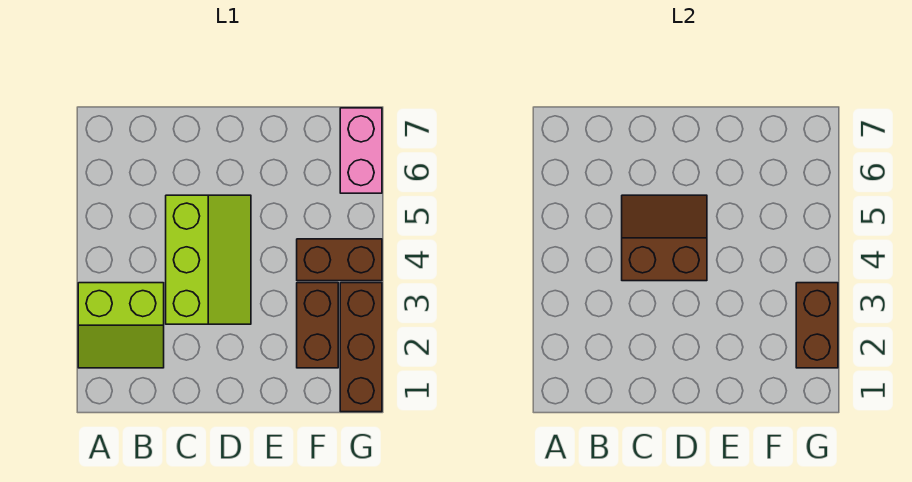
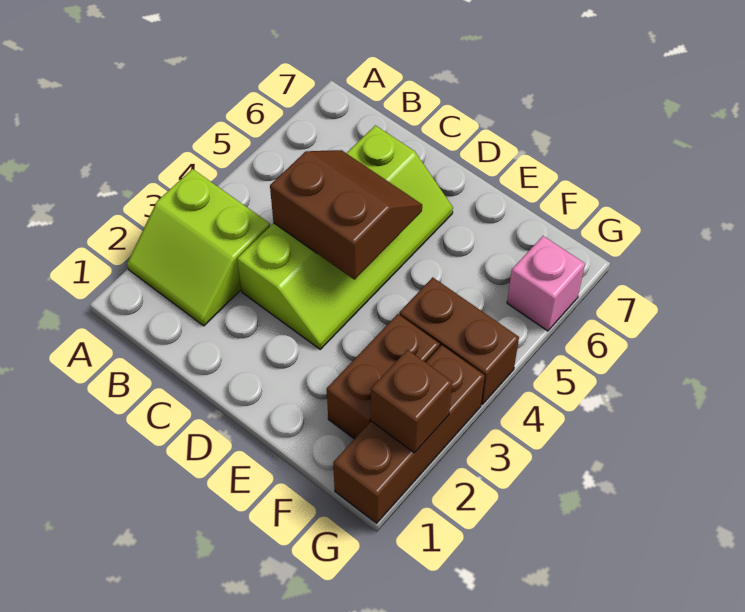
lime slope C3:D5 level 1 top C -> lime slope C3:D6 level 1 top C
brown brick G2:G3 level 2 -> brown brick G2 level 2
pink brick G6:G7 level 1 -> pink brick G6 level 1

